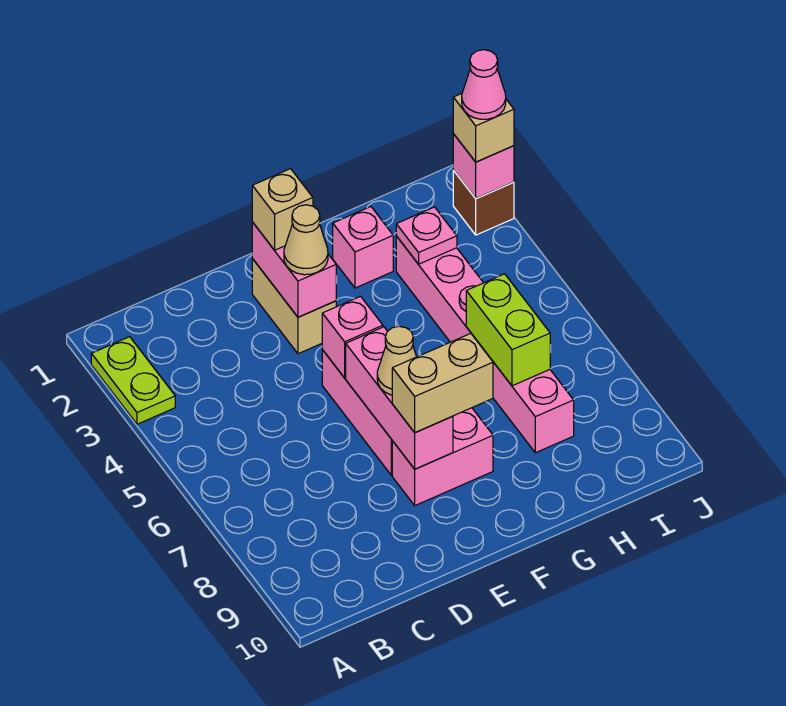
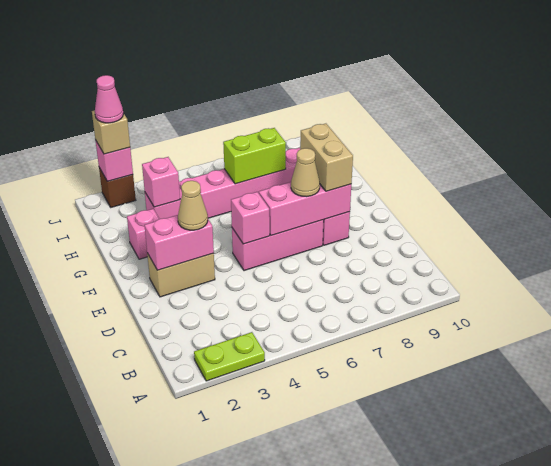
tan brick E2 level 3 -> none
pink plate H3 level 2 -> pink brick H3 level 2

